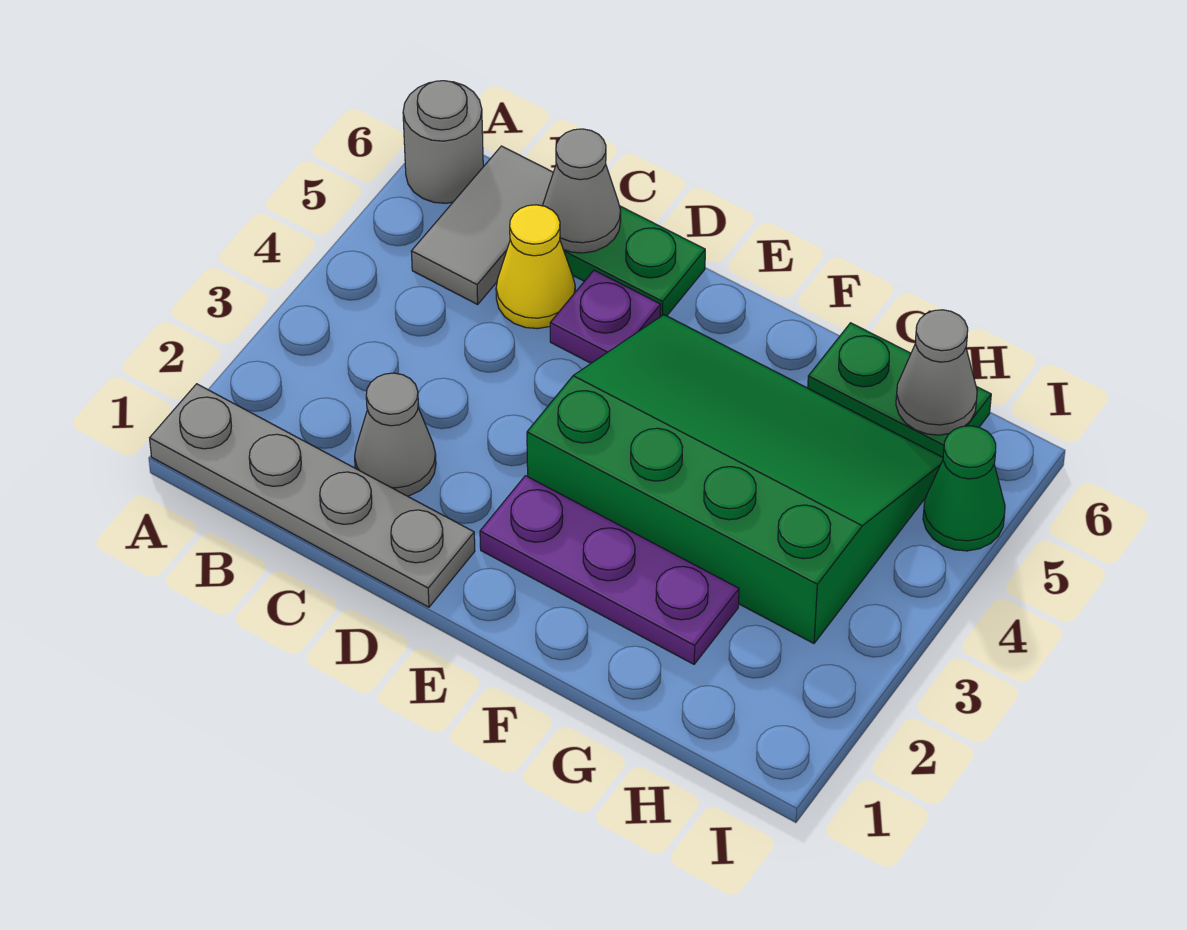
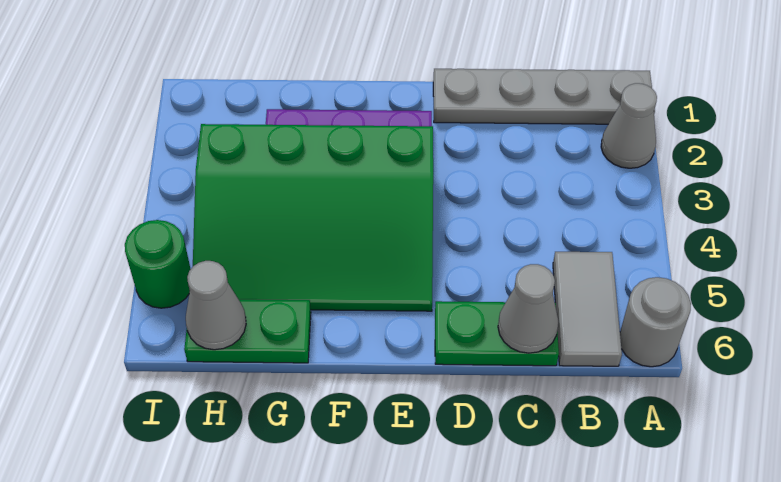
grey cone C2 level 1 -> grey cone A2 level 1
yellow cone C5 level 1 -> none
purple plate D5 level 1 -> none
green cone I5 level 1 -> green round brick I5 level 1

